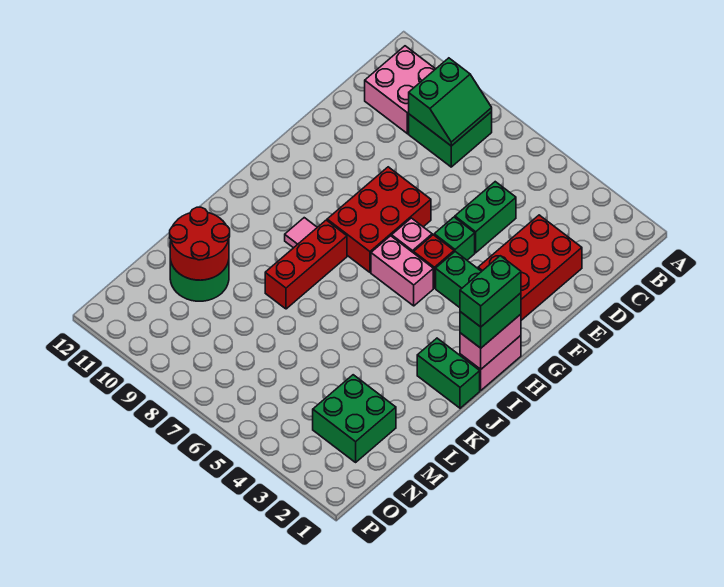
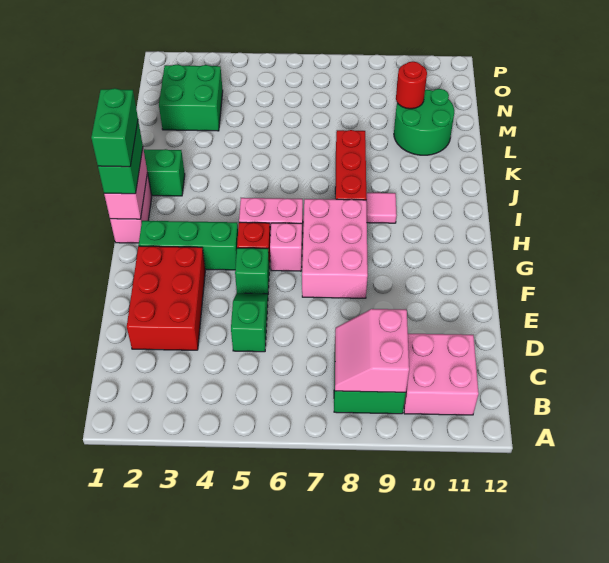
green slope B8:C9 level 2 top 9 -> pink slope B8:C9 level 2 top 9
green brick D5:E5 level 1 -> green slope D5:E5 level 1 top D
red brick F7:H8 level 1 -> pink brick F7:H8 level 1
red round brick L10:M11 level 2 -> red round brick M10 level 2

